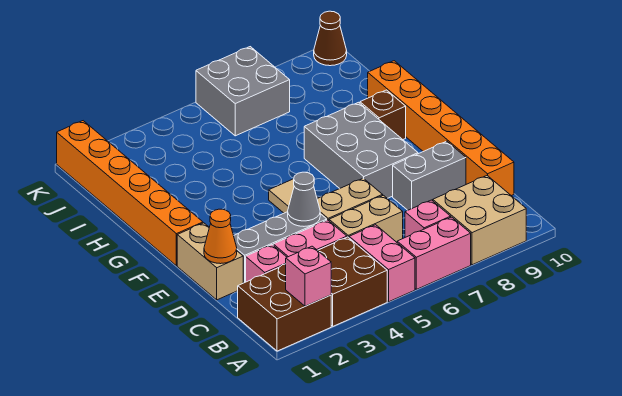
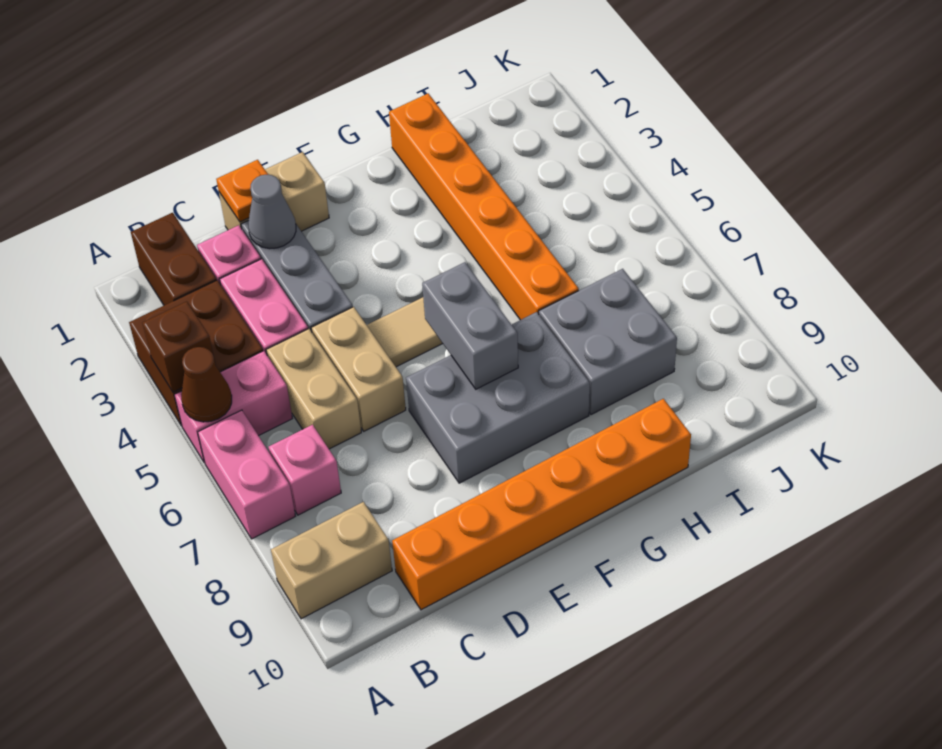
brown brick A1:B2 level 1 -> brown brick B1:B2 level 1
pink brick A2 level 2 -> none
tan brick A8:B9 level 1 -> tan brick A9:B9 level 1
orange cone D1 level 2 -> orange plate D1 level 2
grey cone D4 level 2 -> grey cone D2 level 2
grey brick D8:D9 level 1 -> grey brick F6:F7 level 2
orange brick F1:K1 level 1 -> orange brick H1:H6 level 1
brown brick G9 level 1 -> brown brick A4 level 2
grey brick J6:K7 level 1 -> grey brick H7:I8 level 1
brown cone K10 level 1 -> brown cone A5 level 2

